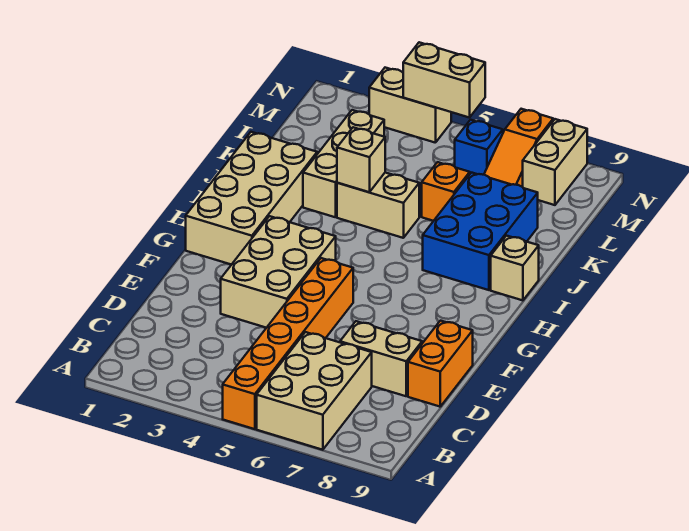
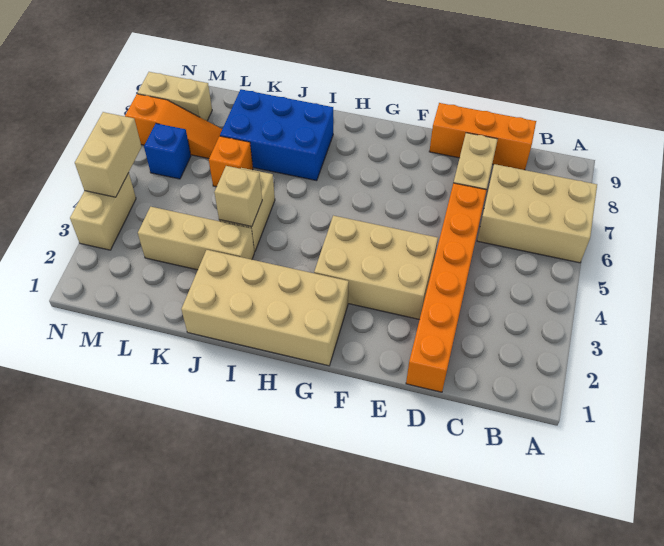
orange brick A5:F5 level 1 -> orange brick D1:D6 level 1
orange brick D9:E9 level 1 -> orange brick C9:E9 level 1
tan brick I9 level 1 -> none

